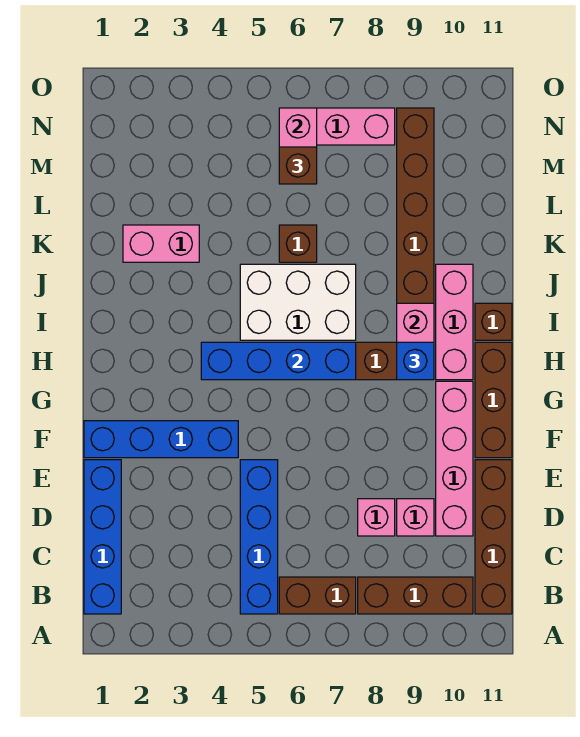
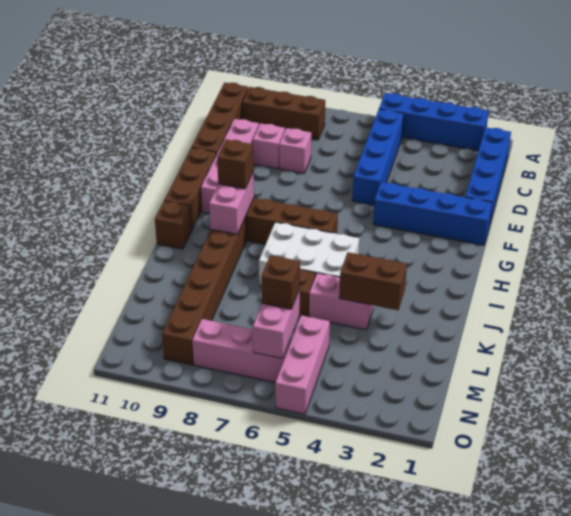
brown brick B6:B7 level 1 -> brown brick K3:K4 level 2
blue brick H4:H7 level 2 -> blue brick A2:A5 level 1
blue brick H9 level 3 -> brown brick H9 level 3
pink brick H10:J10 level 1 -> pink brick M5:O5 level 1
pink brick K2:K3 level 1 -> pink brick K4:K5 level 1

